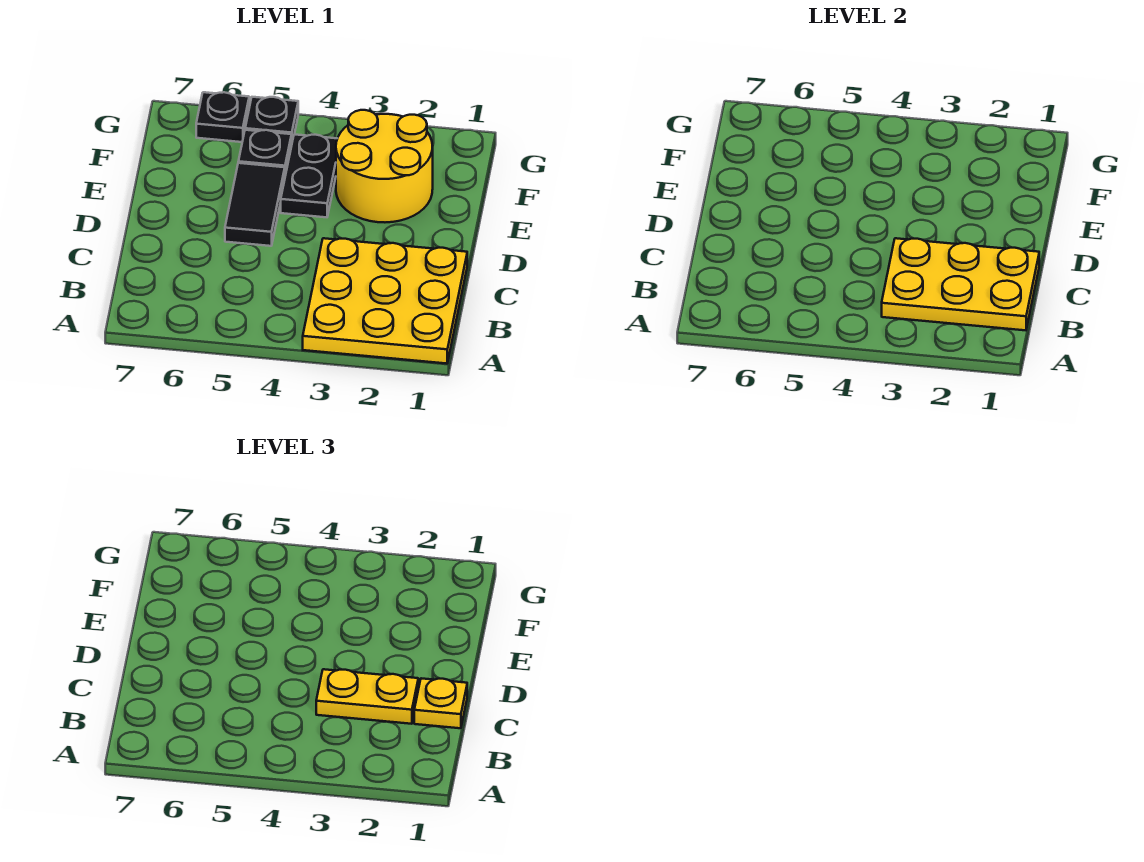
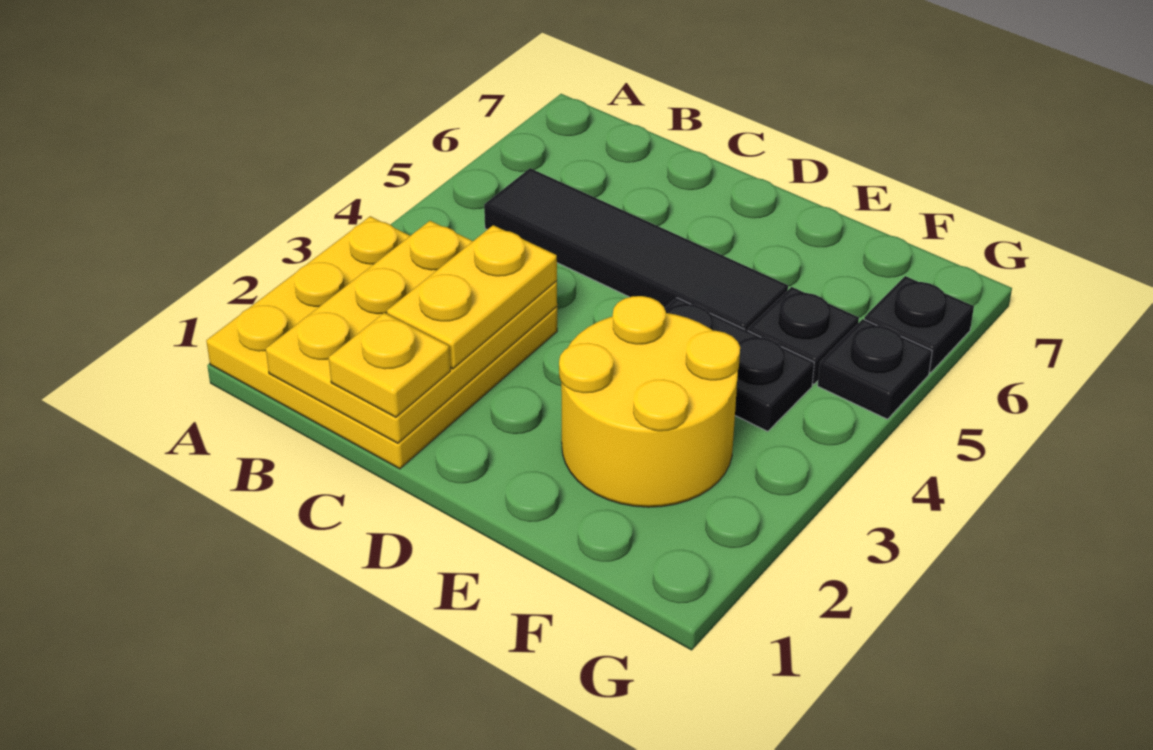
black tile D5:E5 level 1 -> black tile B5:E5 level 1

